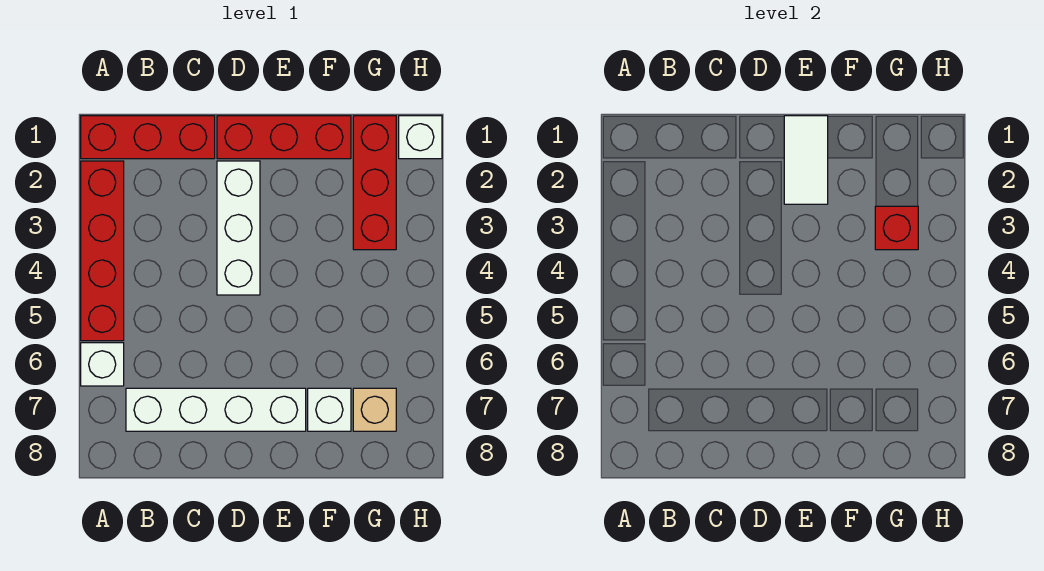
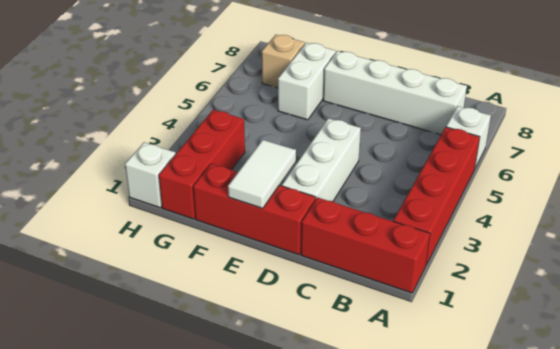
white brick F7 level 1 -> white brick F6:F7 level 1
red brick G3 level 2 -> none

